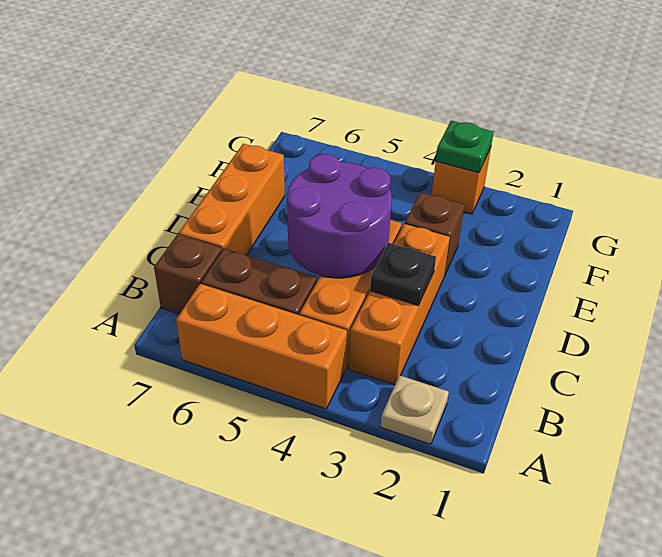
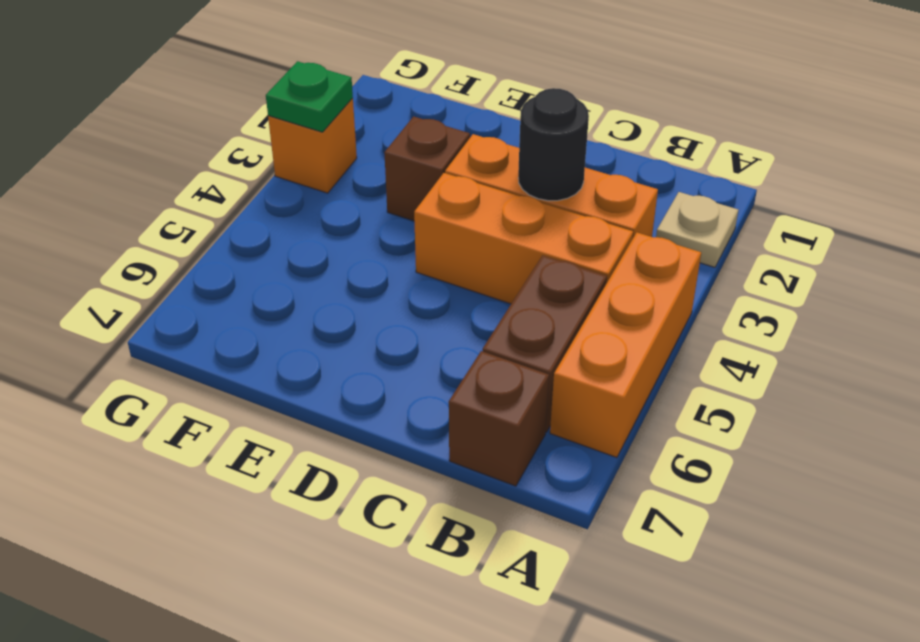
black plate C3 level 2 -> black round brick C3 level 2
purple round brick C4:D5 level 2 -> none
orange brick C7:E7 level 1 -> none

